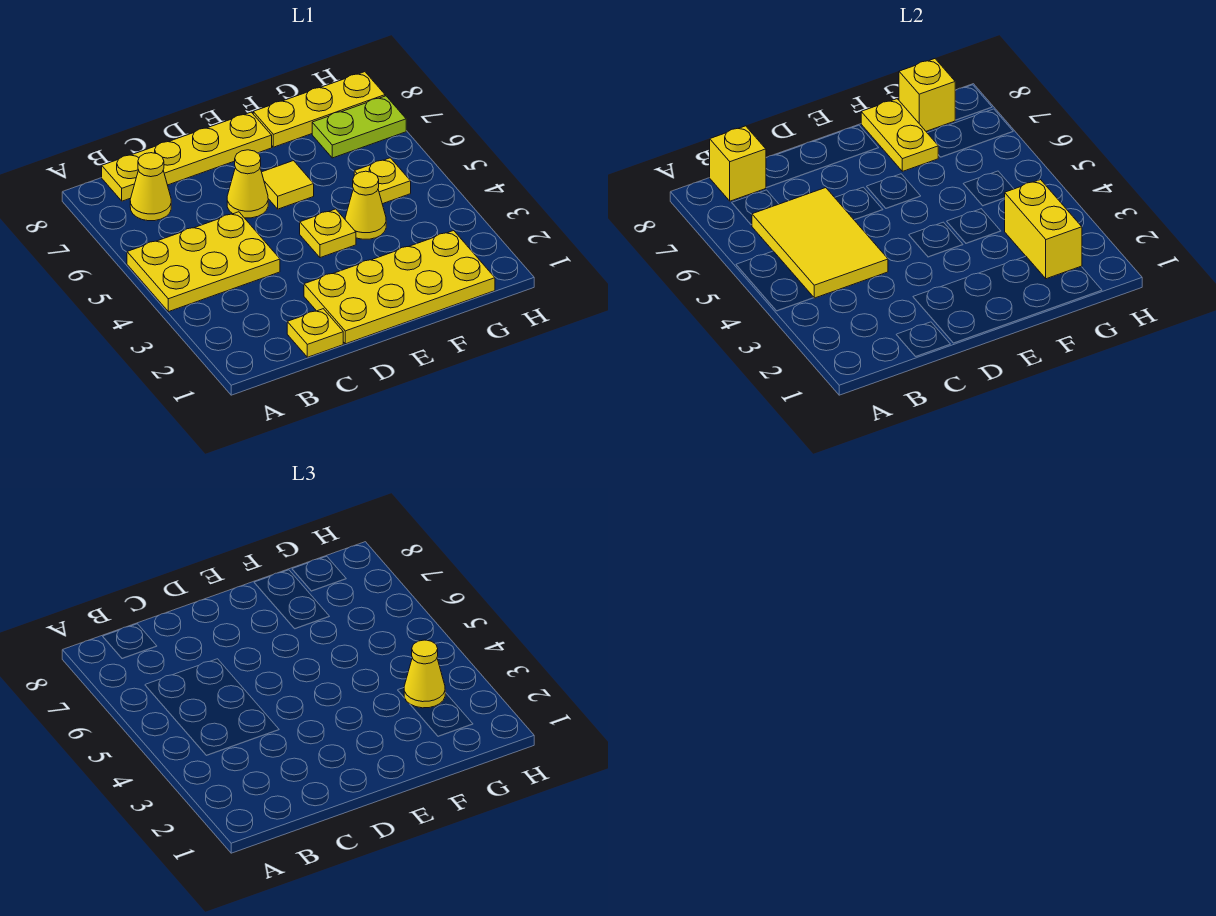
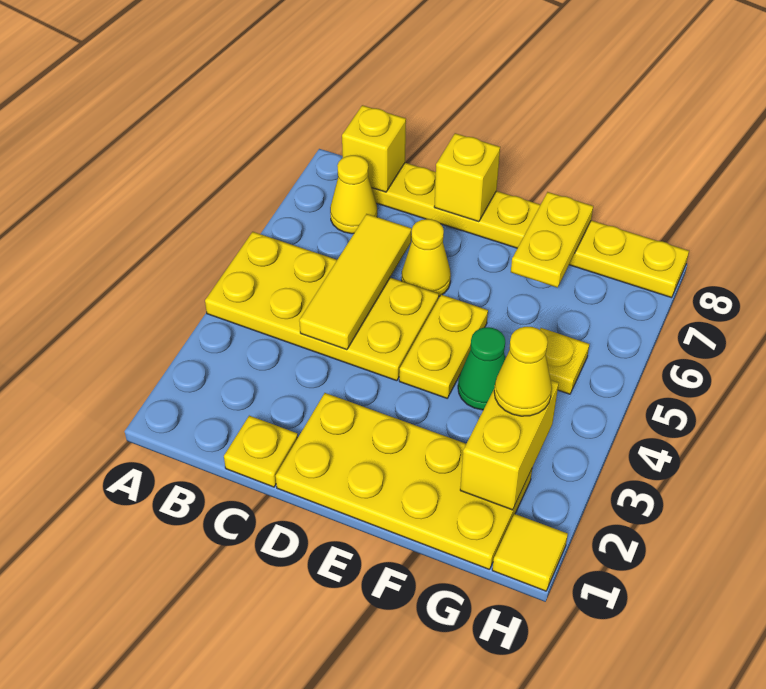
yellow plate A4:C5 level 1 -> yellow plate A4:D5 level 1
yellow tile B4:C6 level 2 -> yellow tile C4:C6 level 2
yellow plate E4 level 1 -> yellow plate E4:E5 level 1
yellow tile E6 level 1 -> yellow tile H1 level 1
yellow cone F4 level 1 -> green cone F4 level 1
lime plate G7:H7 level 1 -> none
yellow brick G8 level 2 -> yellow brick D8 level 2

